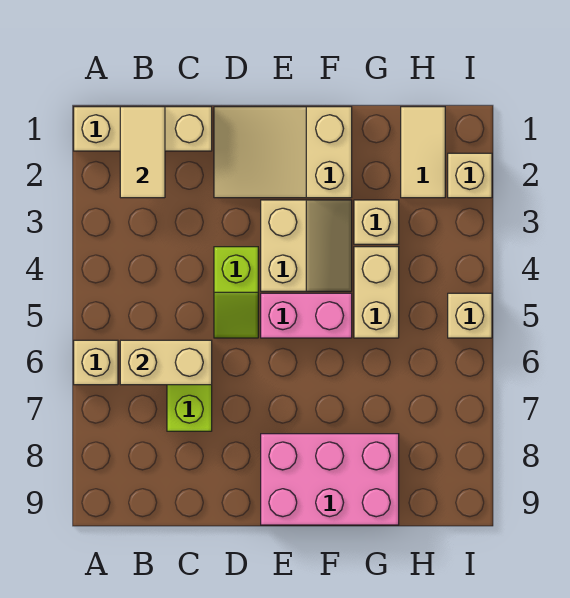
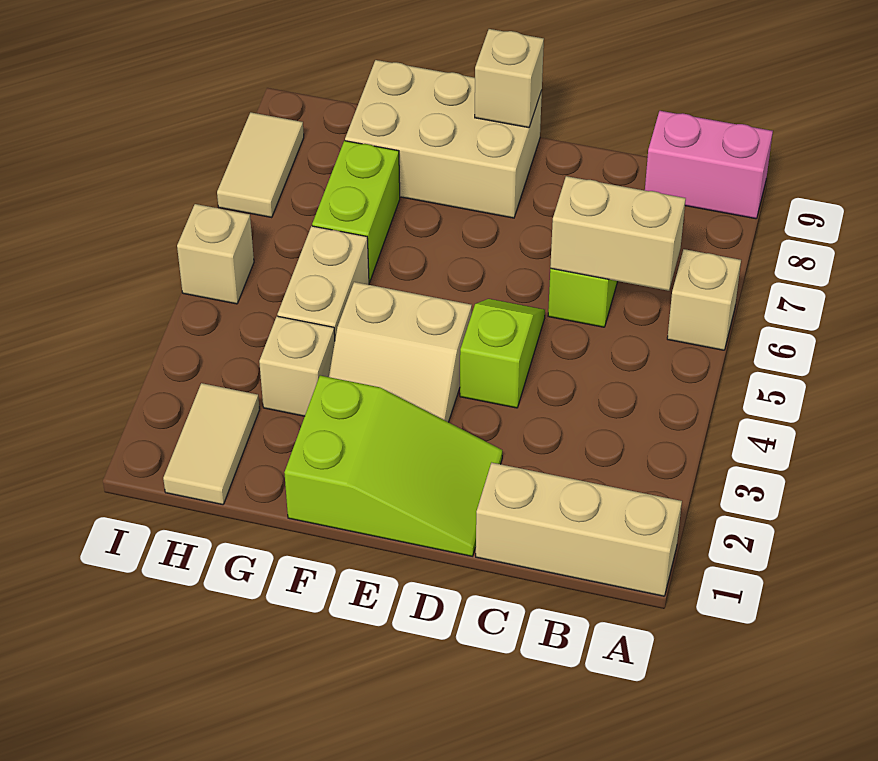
tan tile B1:B2 level 2 -> tan tile I7:I8 level 1
tan slope D1:F2 level 1 top F -> lime slope D1:F2 level 1 top F
tan slope E3:F4 level 1 top E -> tan slope E3:F4 level 1 top 4
pink brick E5:F5 level 1 -> pink brick A9:B9 level 1
pink brick E8:G9 level 1 -> tan brick E8:G9 level 1
none -> lime brick G6:G7 level 1
tan brick I2 level 1 -> tan brick E9 level 2

